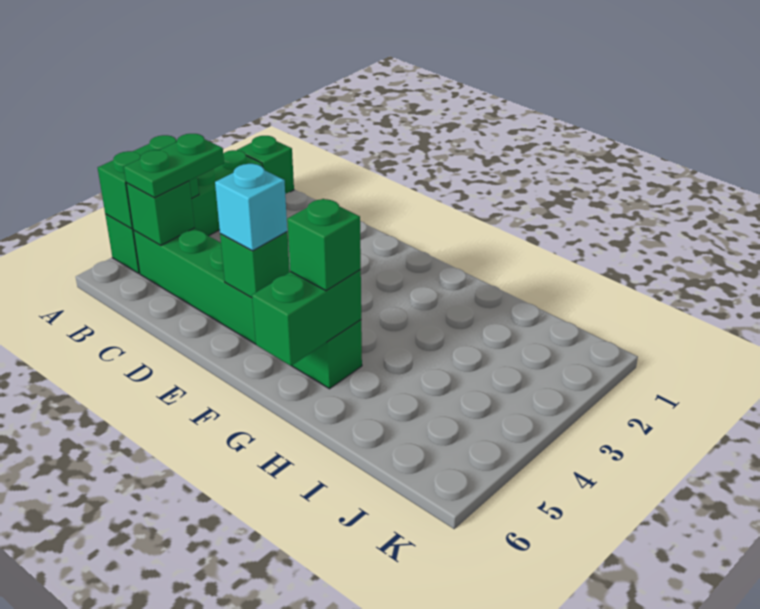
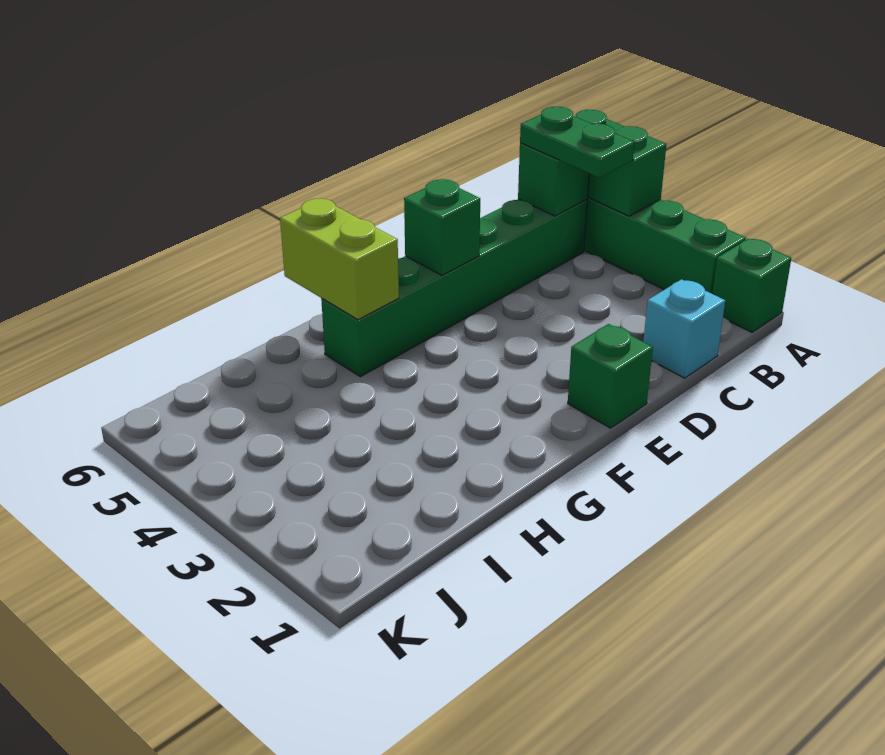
cyan brick E5 level 3 -> cyan brick C1 level 1
green brick G5:G6 level 2 -> lime brick G5:G6 level 2
green brick G5 level 3 -> green brick E1 level 1

